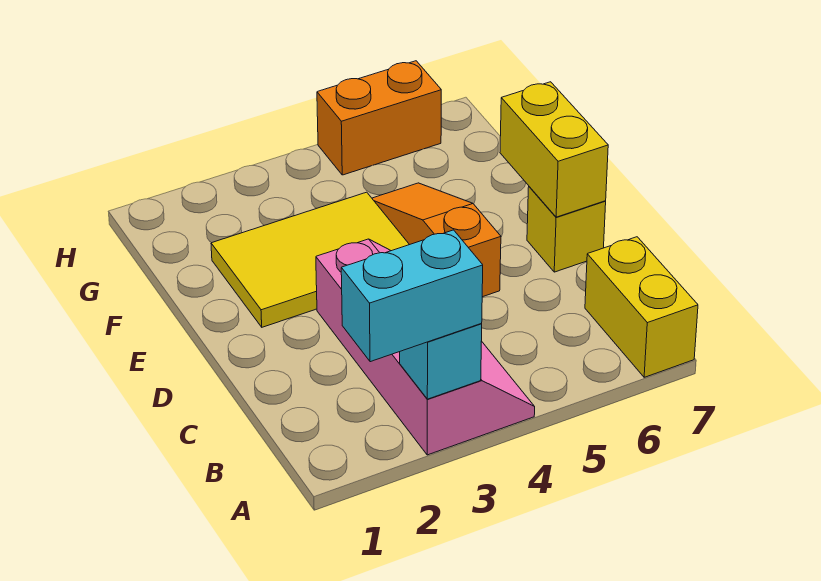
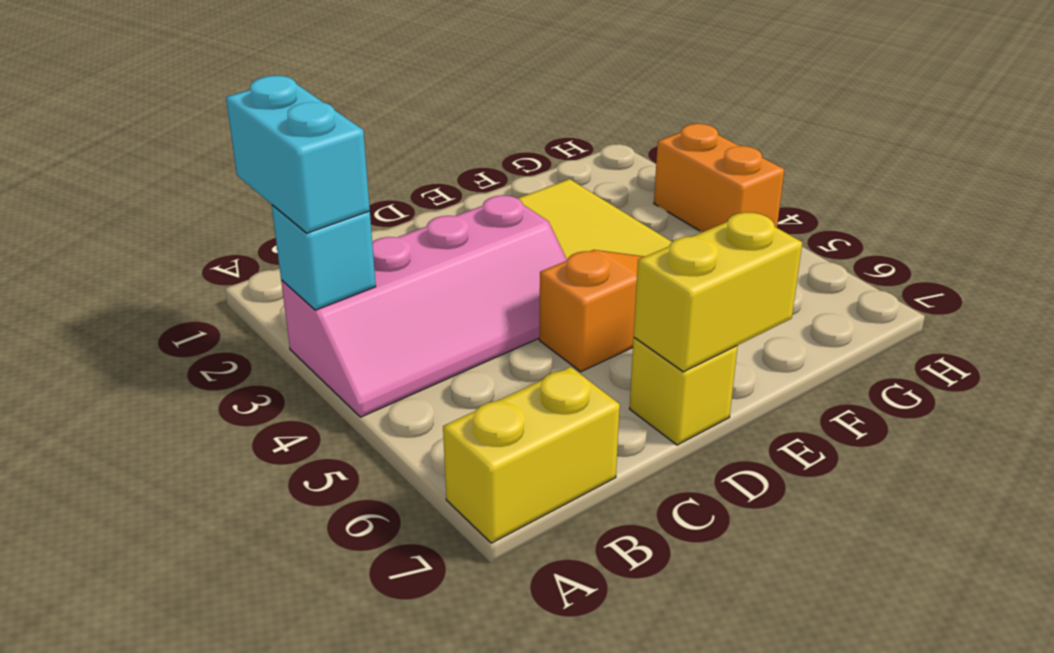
orange brick H5:H6 level 1 -> orange brick H3:H4 level 1

